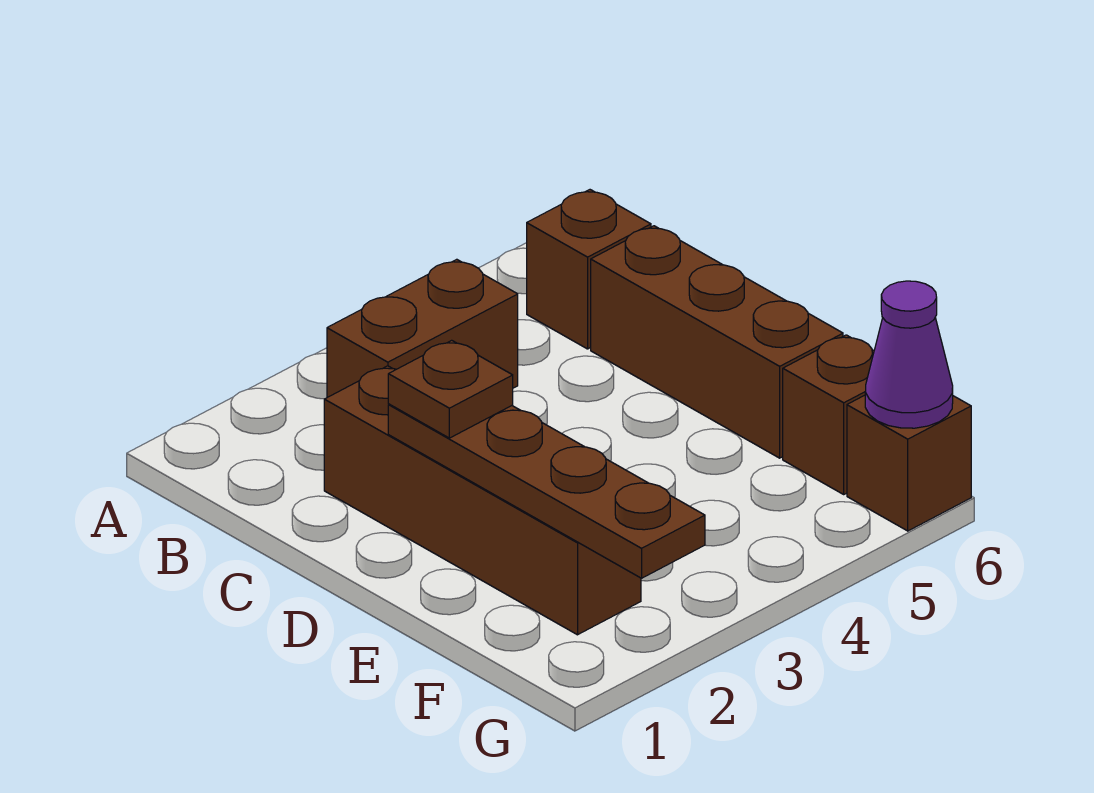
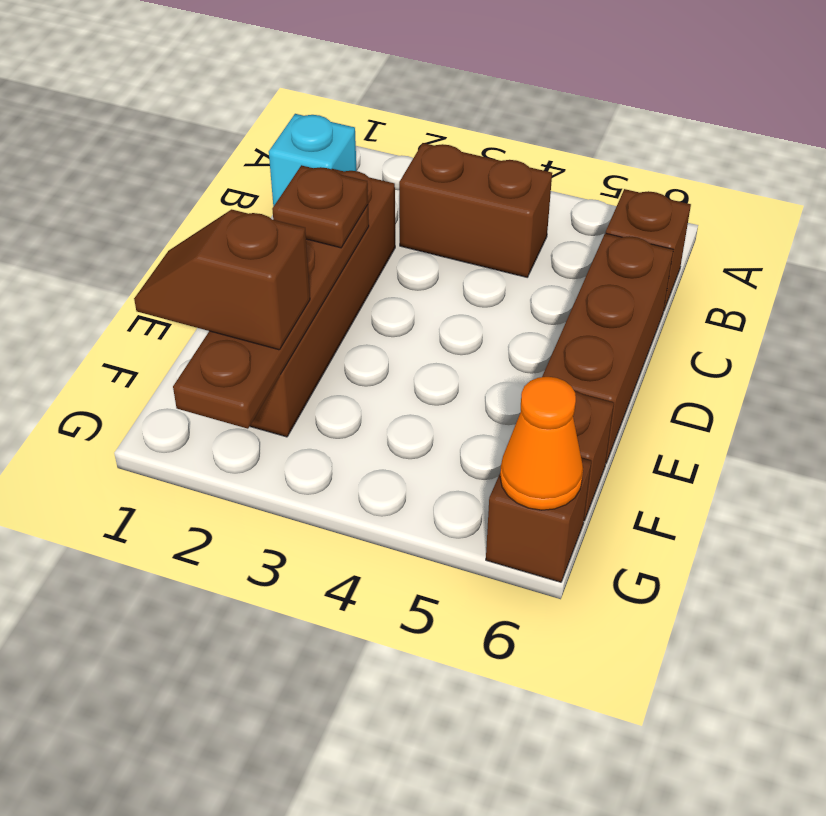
none -> cyan brick B1 level 1
none -> brown slope F1:F2 level 3 top 2
purple cone G6 level 2 -> orange cone G6 level 2

